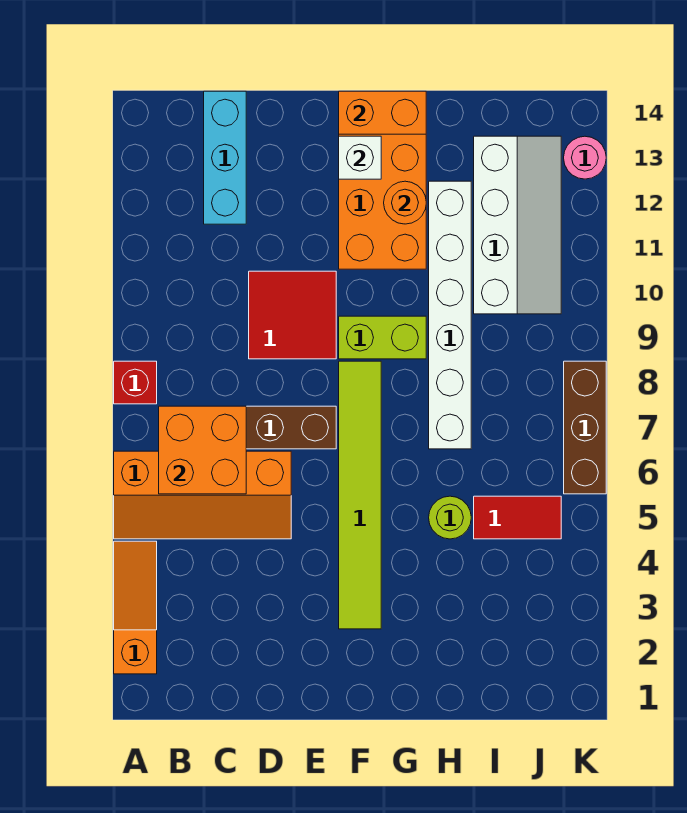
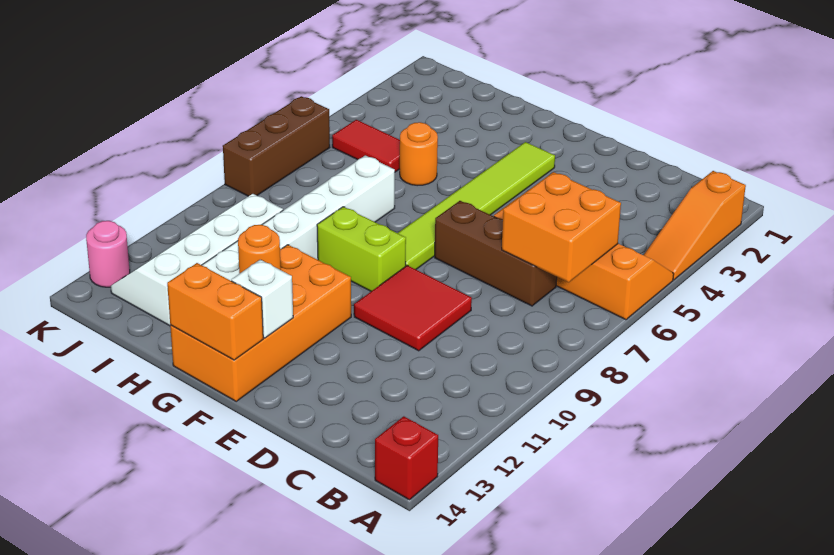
red brick A8 level 1 -> red brick A14 level 1
cyan brick C12:C14 level 1 -> none
lime round brick H5 level 1 -> orange round brick H5 level 1

